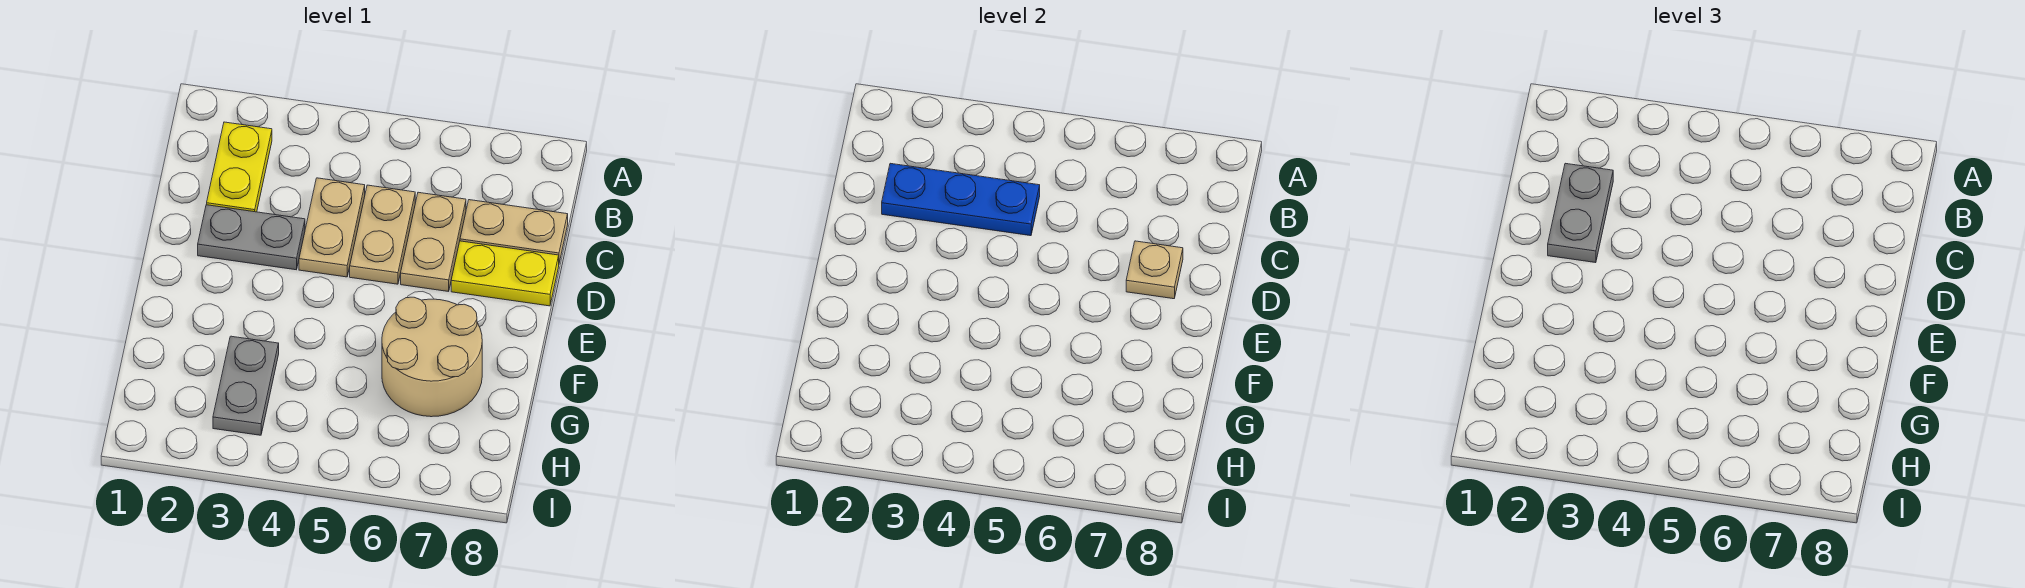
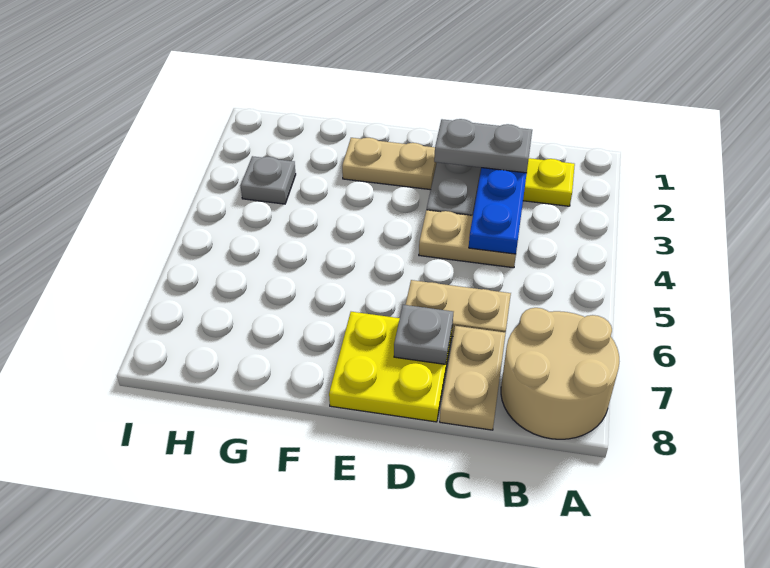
tan plate C5:D5 level 1 -> tan plate E2:F2 level 1
yellow plate D7:D8 level 1 -> yellow plate D7:E8 level 1
tan plate D7 level 2 -> grey plate D7 level 2
tan round brick F6:G7 level 1 -> tan round brick A7:B8 level 1
grey plate G3:H3 level 1 -> grey plate H3 level 1

